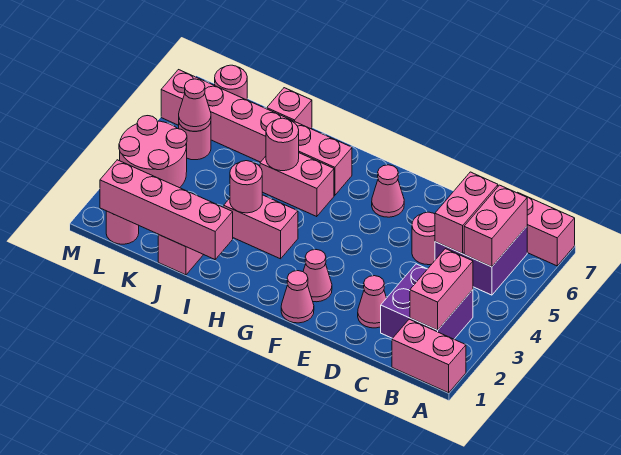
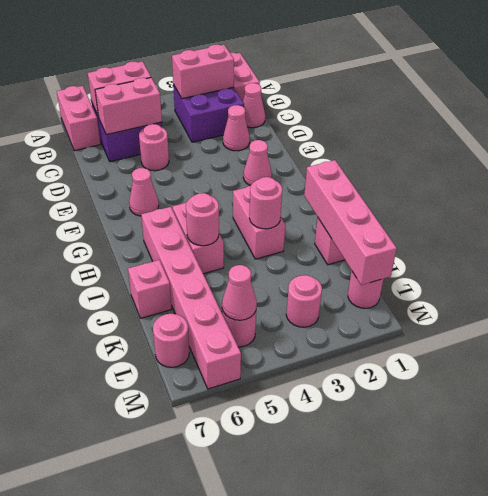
pink cone F1 level 1 -> pink cone C1 level 1
pink round brick L3:M4 level 1 -> pink round brick L3 level 1

